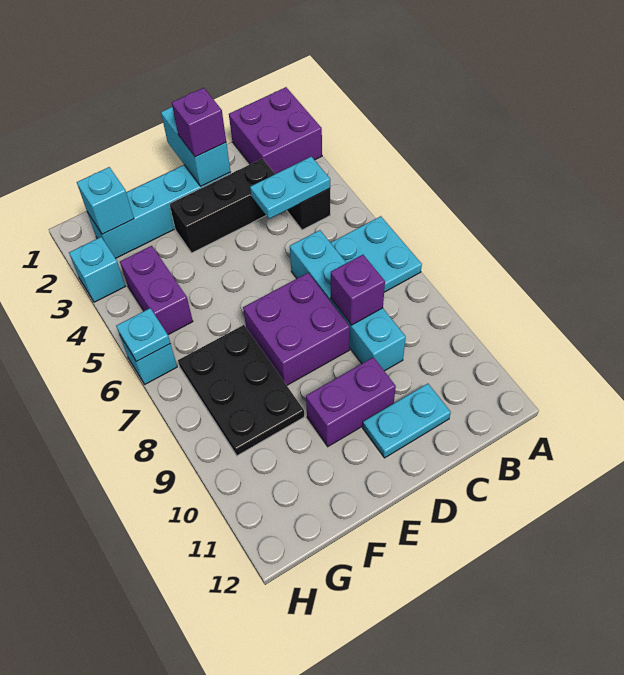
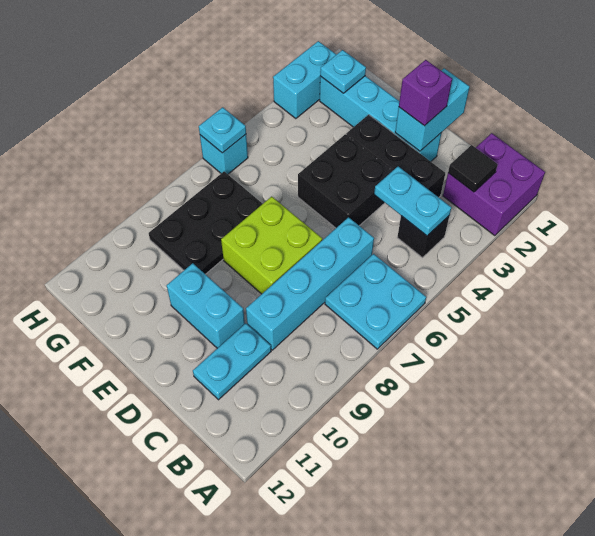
none -> black tile B2 level 2
purple brick C8 level 2 -> none
cyan plate C11:D11 level 1 -> cyan plate C10:C11 level 1
none -> black brick D4:E5 level 1
purple brick D7:E8 level 1 -> lime brick D7:E8 level 1
purple brick D10:E10 level 1 -> cyan brick D10:E10 level 1
cyan brick G2 level 2 -> cyan plate G2 level 2
purple brick G4:G5 level 1 -> none
cyan brick H3 level 1 -> cyan brick H2:H3 level 1

